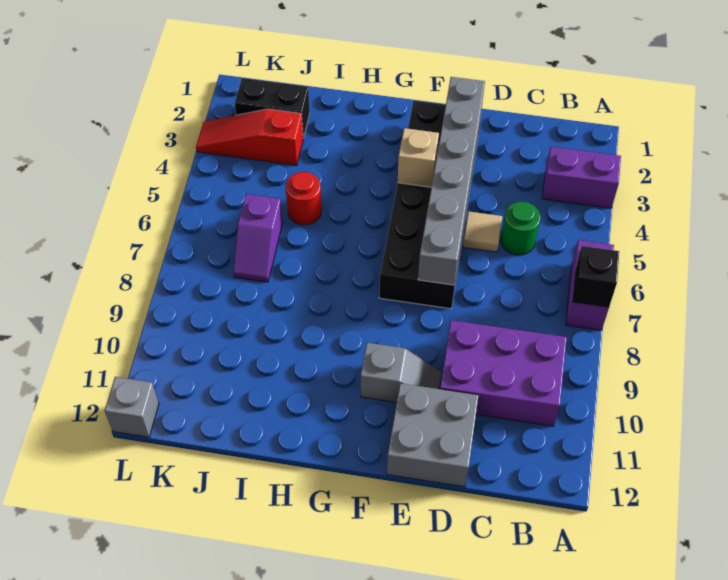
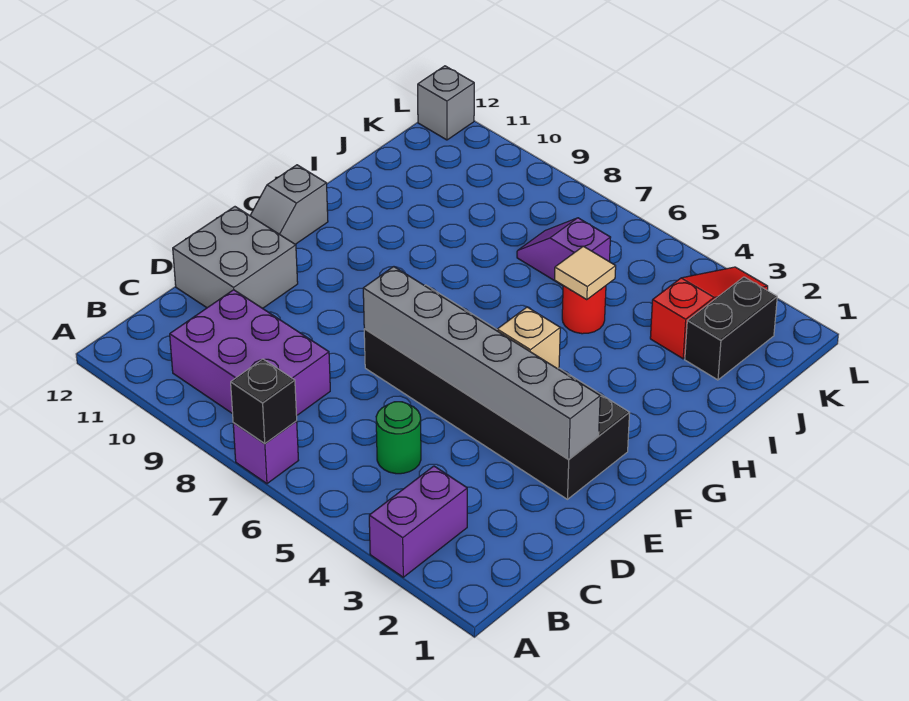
purple brick A6:A7 level 1 -> purple brick A7 level 1
purple brick B9:D10 level 1 -> purple brick B8:C10 level 1
tan tile D5 level 1 -> tan tile I5 level 2
grey slope E10:F10 level 1 top F -> grey slope F12:G12 level 1 top G

